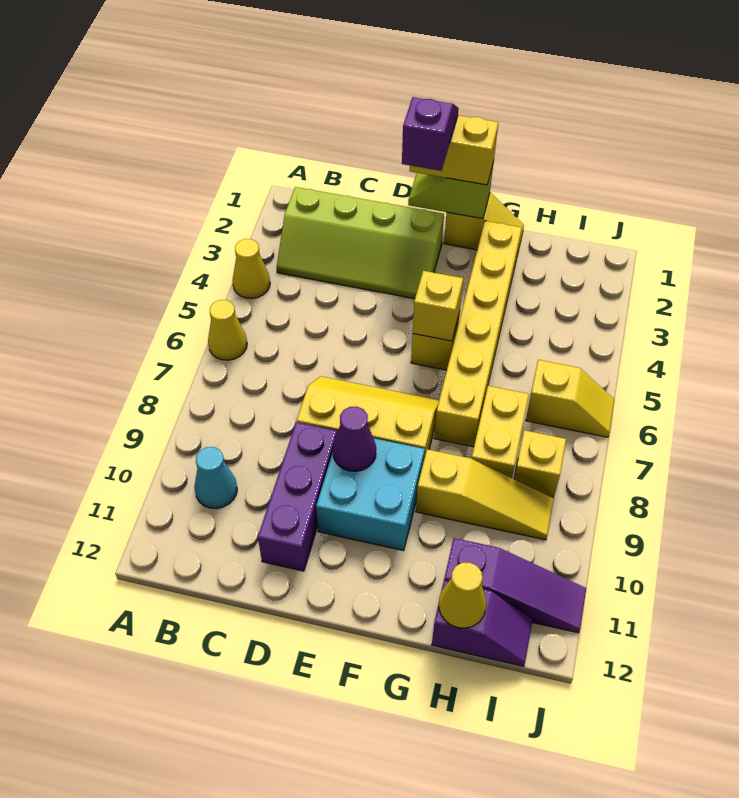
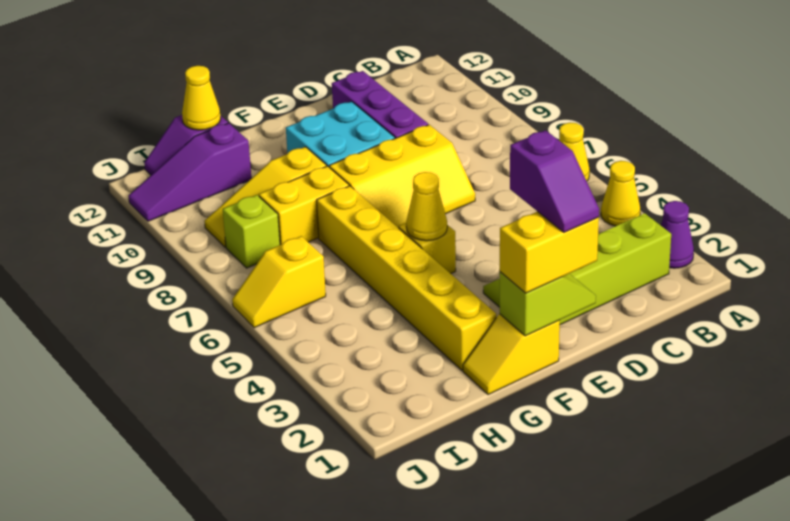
cyan cone B10 level 1 -> none
purple cone E9 level 2 -> purple cone A2 level 1
yellow brick F5 level 2 -> yellow cone F5 level 2
yellow brick H7:H8 level 1 -> yellow brick G8:H8 level 1
yellow brick I8 level 1 -> lime brick I8 level 1

